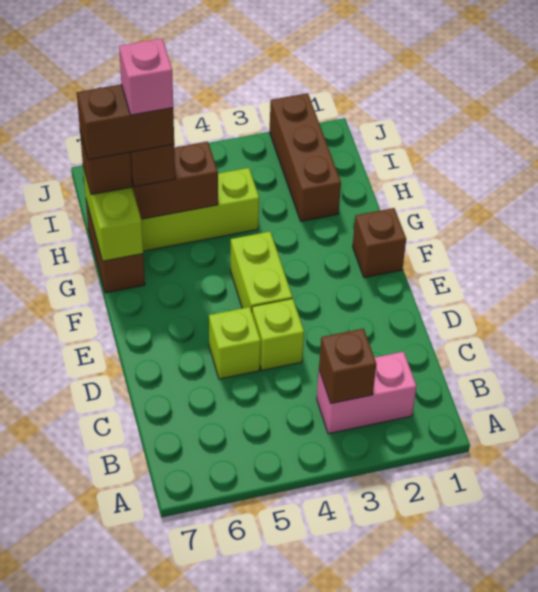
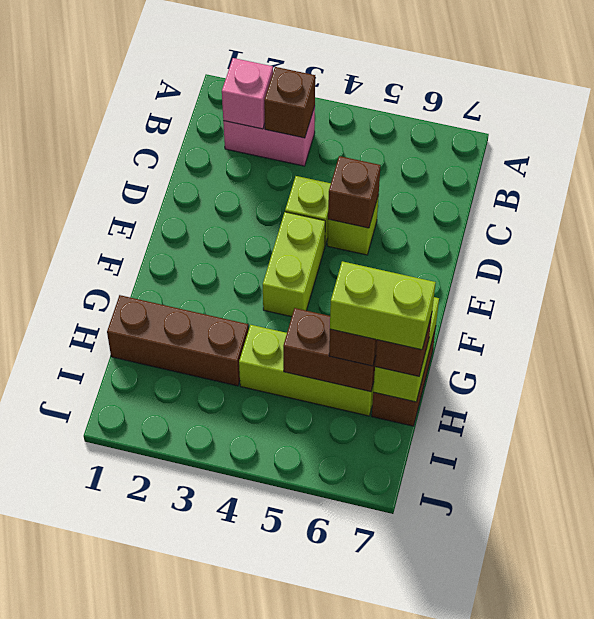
brown brick F1 level 1 -> brown brick D5 level 2
brown brick H2:J2 level 1 -> brown brick H1:H3 level 1
brown brick H6:H7 level 4 -> lime brick H6:H7 level 4
pink brick H6 level 5 -> pink brick B2 level 2

